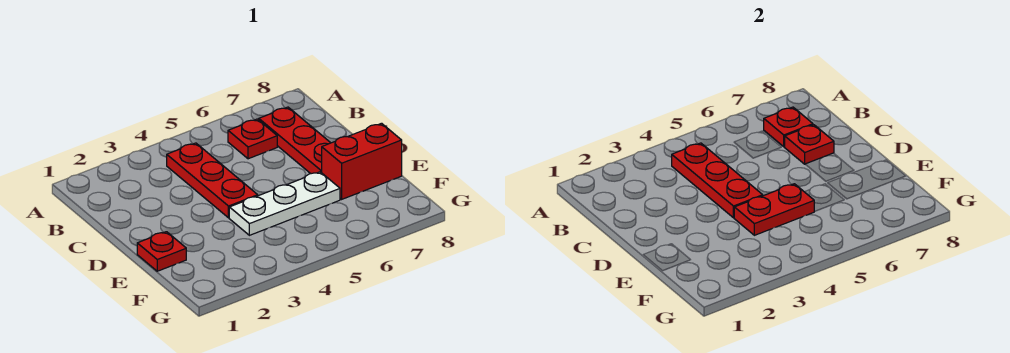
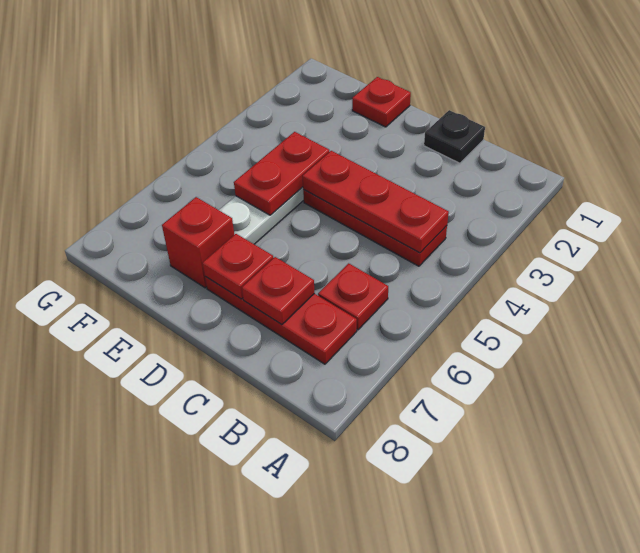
red plate B7 level 2 -> red plate D7 level 2
none -> black plate C1 level 1
red brick E7:E8 level 1 -> red brick E7 level 1

